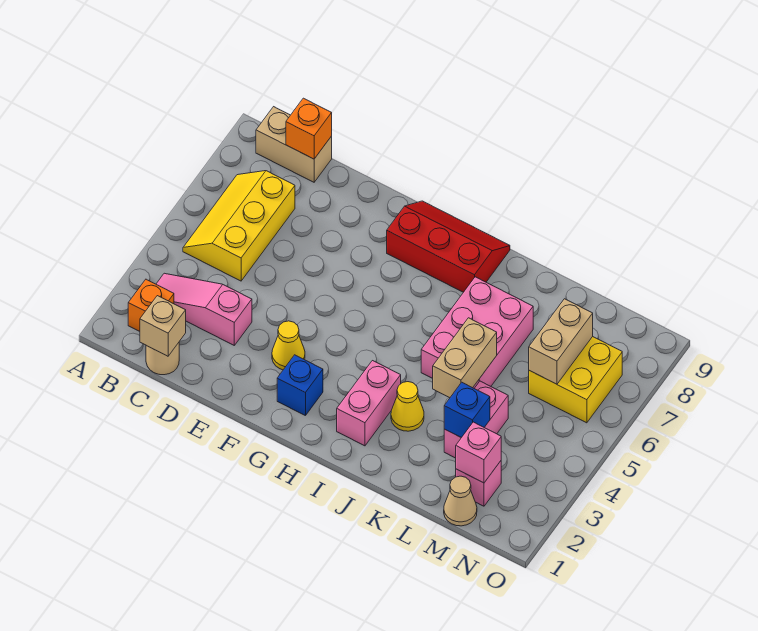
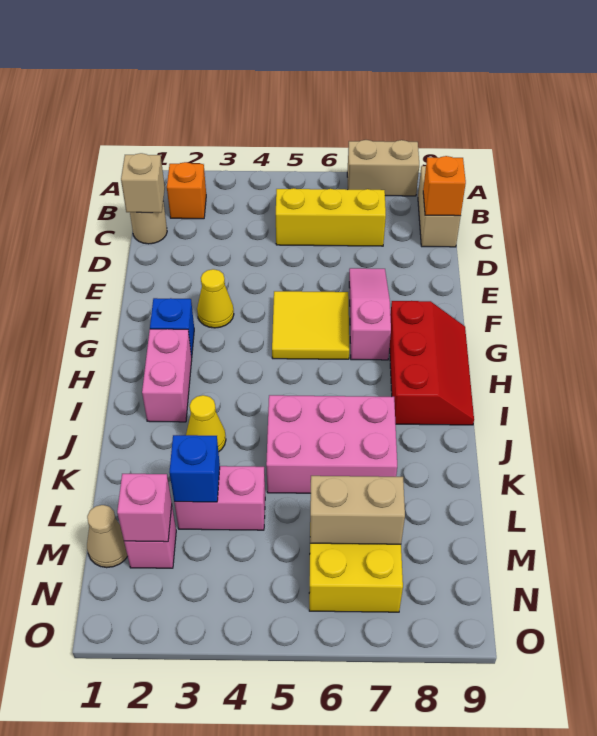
pink slope B3:D3 level 1 top D -> pink slope E7:G7 level 1 top G
none -> yellow tile F5:G6 level 1
pink brick I2:I3 level 1 -> pink brick H2:I2 level 1
tan brick K4:K5 level 2 -> tan brick A7:A8 level 1

